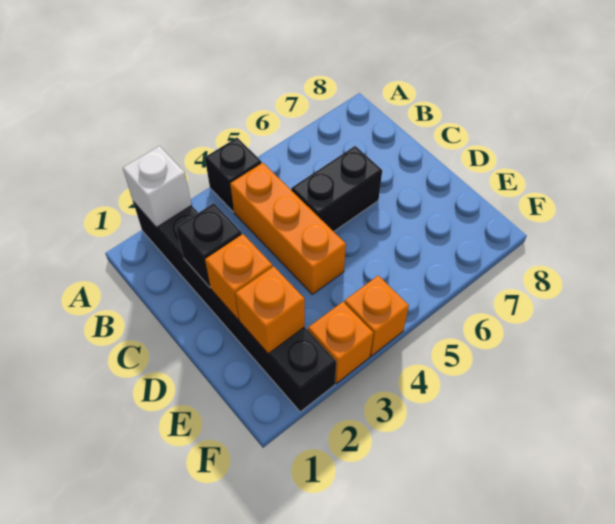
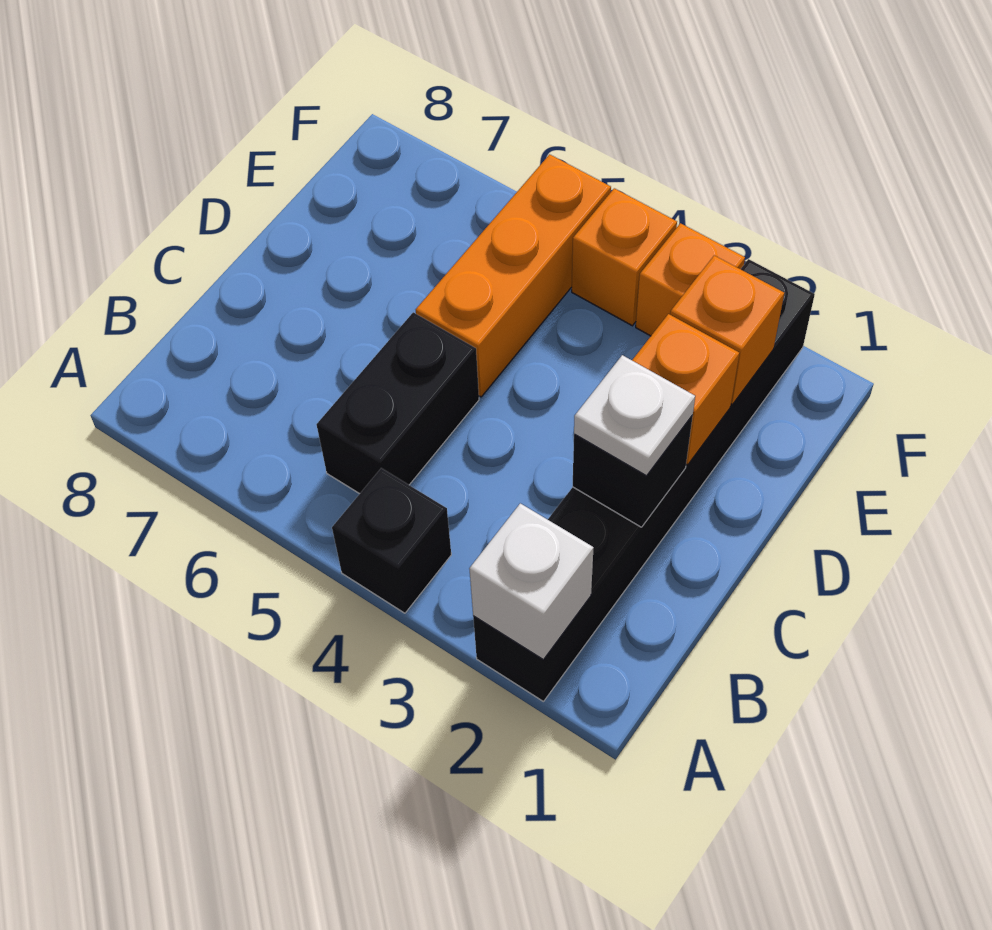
orange brick B4:D4 level 1 -> orange brick D5:F5 level 1
none -> white plate C2 level 3
black brick C5:C6 level 1 -> black brick B5:C5 level 1

